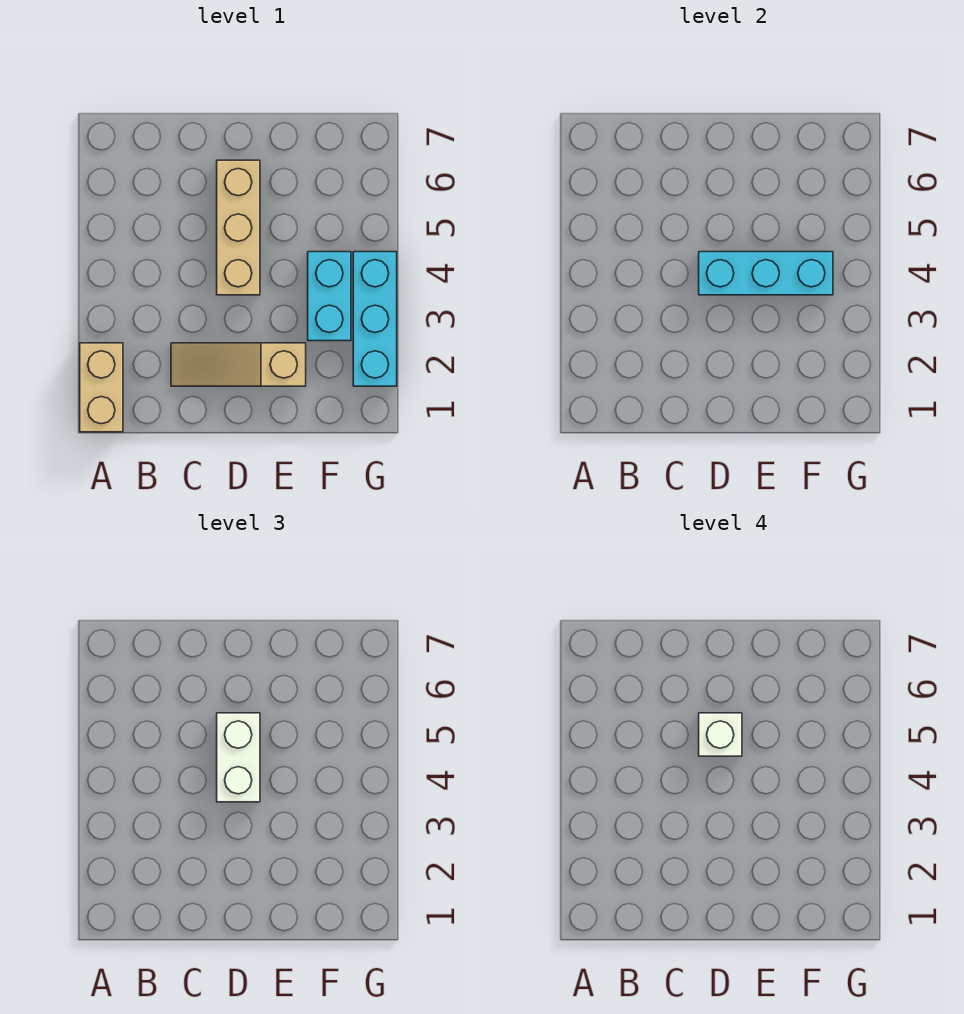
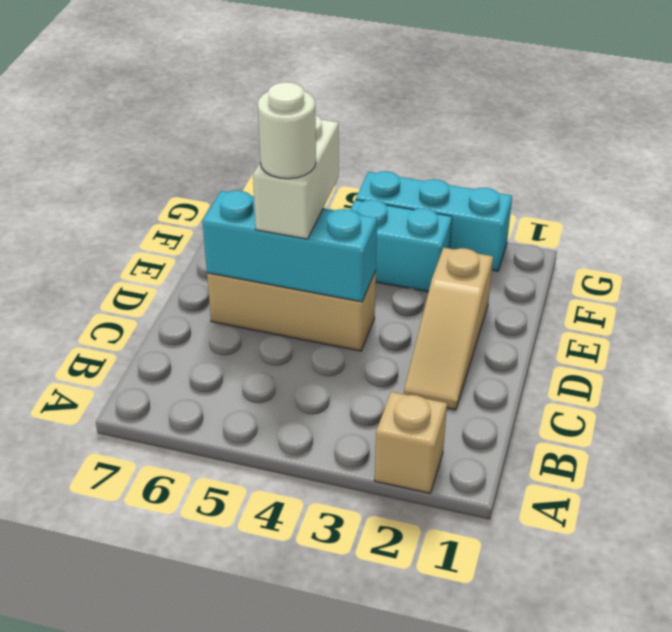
tan brick A1:A2 level 1 -> tan brick A2 level 1
cyan brick D4:F4 level 2 -> cyan brick D4:D6 level 2
white brick D4:D5 level 3 -> white brick D5:E5 level 3
white brick D5 level 4 -> white round brick D5 level 4

